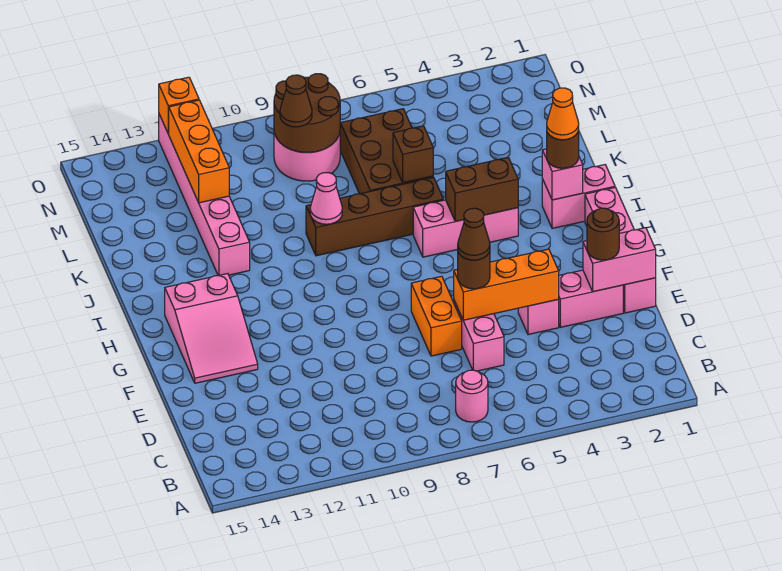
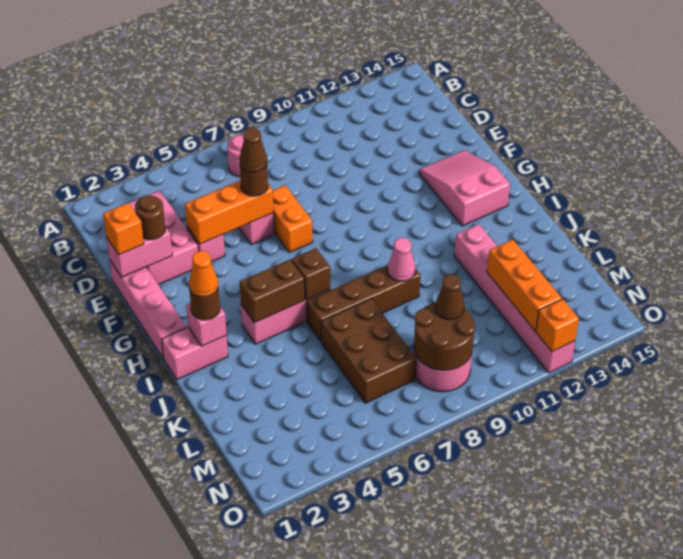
none -> orange brick E1 level 3
pink brick E2:E3 level 1 -> pink brick C2:E3 level 1
brown brick K6 level 2 -> brown brick I6 level 2

